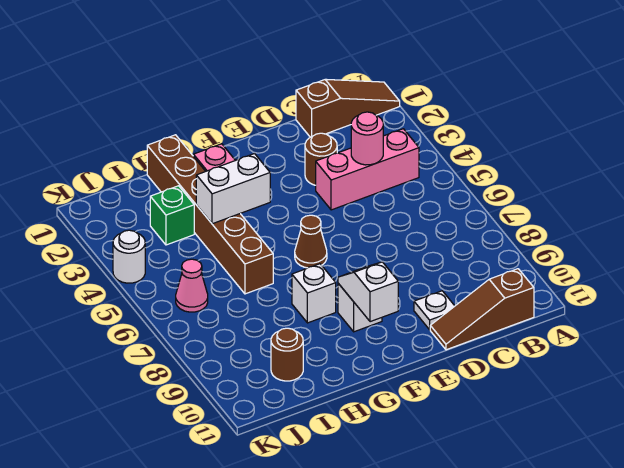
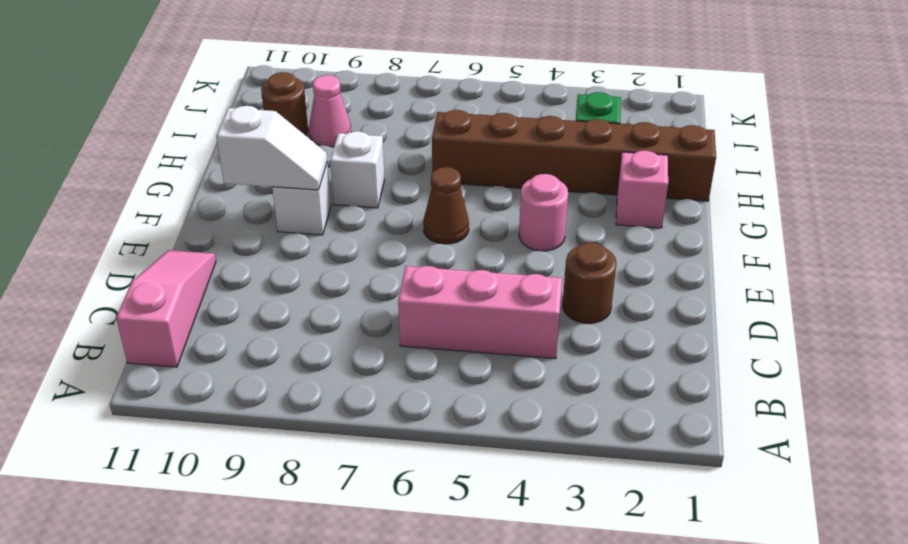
brown slope A1:C1 level 1 top C -> none
pink brick B4:D4 level 1 -> pink brick C4:C6 level 1
brown slope B11:D11 level 1 top B -> pink slope B11:D11 level 1 top B
pink round brick C4 level 2 -> pink round brick F4 level 1
white plate D10 level 1 -> none
white brick G4:H4 level 2 -> none
pink cone J6 level 1 -> pink cone I9 level 1
white round brick K4 level 1 -> none

